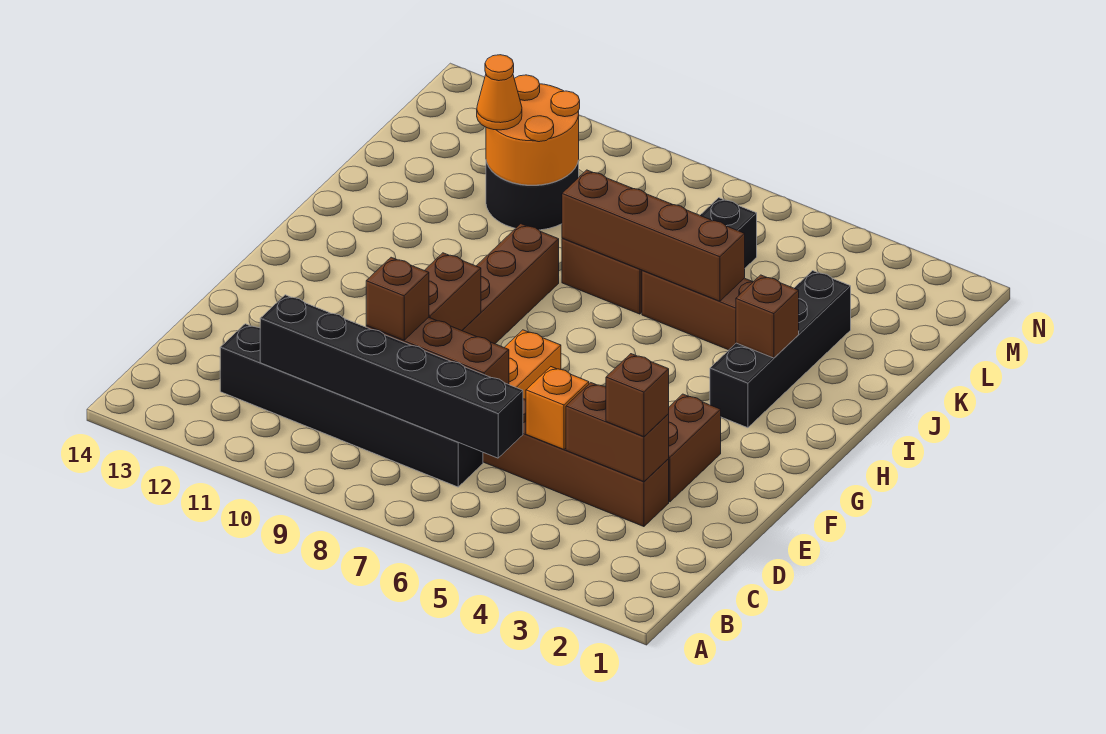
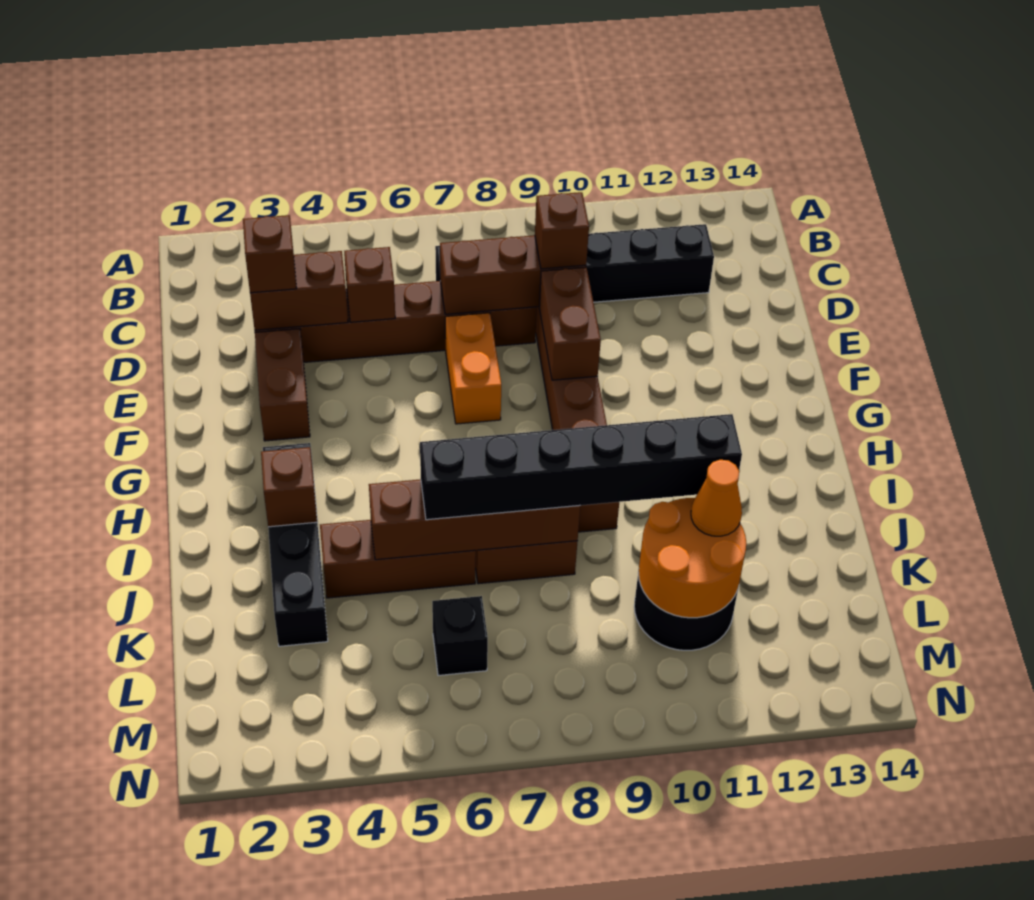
black brick C6:C11 level 2 -> black brick J6:J11 level 3
orange brick D5 level 2 -> brown brick D5 level 2

